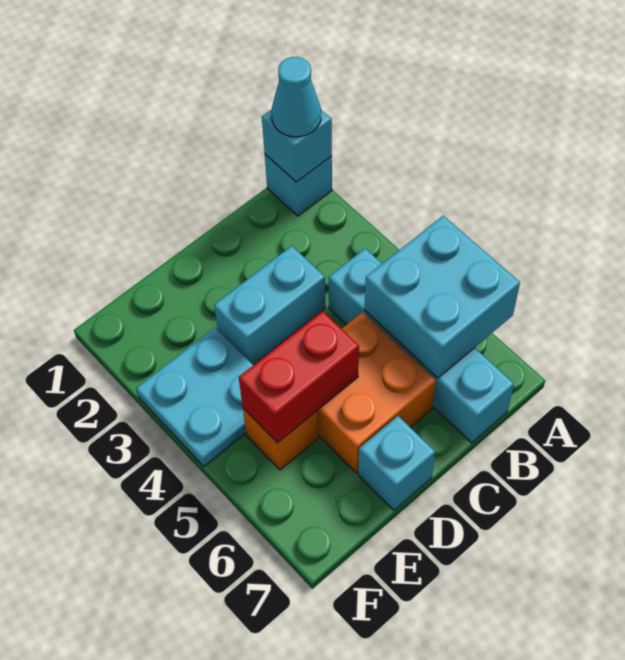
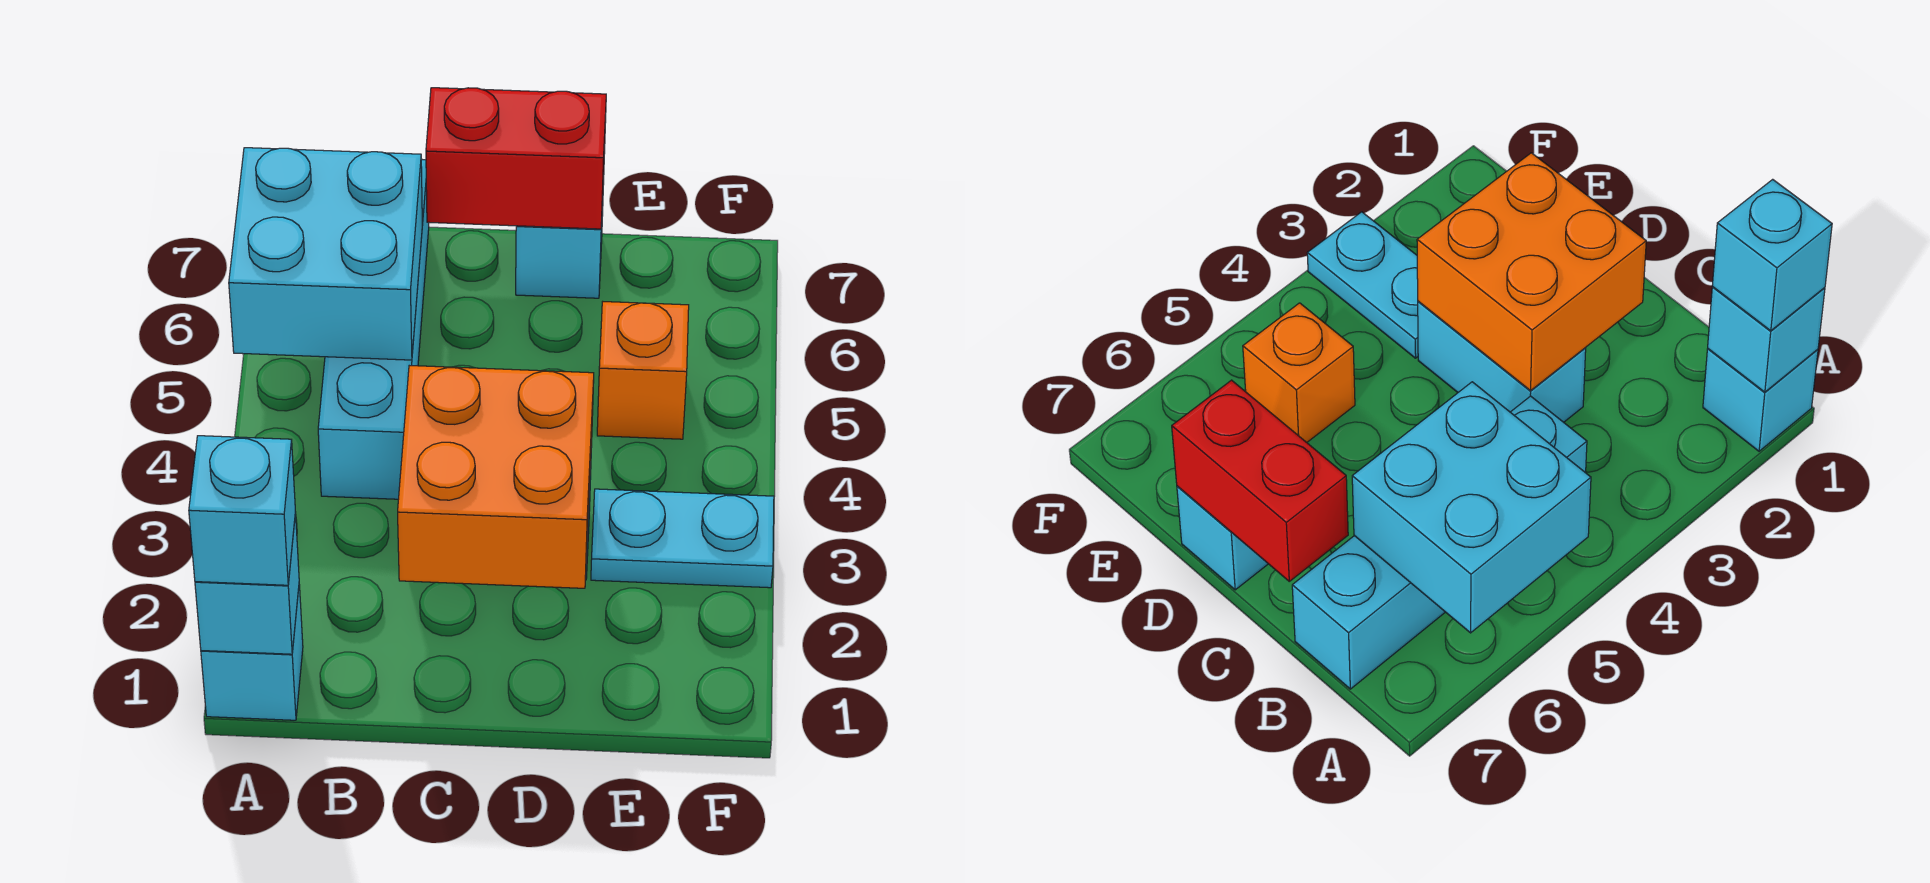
cyan cone A1 level 3 -> cyan brick A1 level 3
orange brick C5:D6 level 1 -> orange brick C2:D3 level 2
red brick D5:E5 level 2 -> red brick C7:D7 level 2
cyan plate E3:F4 level 1 -> cyan plate E3:F3 level 1

